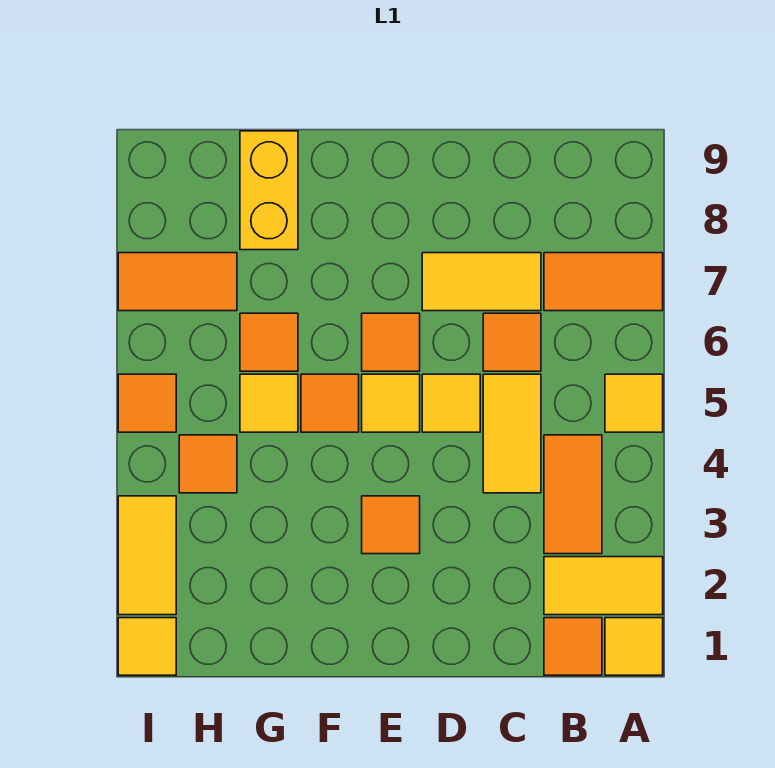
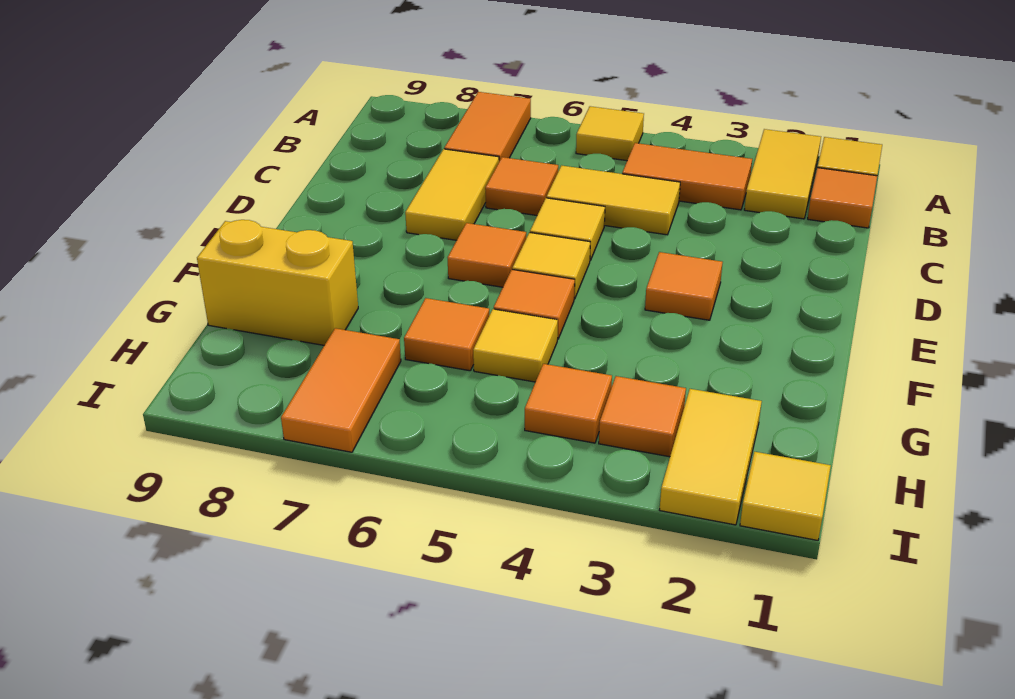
yellow tile I2:I3 level 1 -> yellow tile H2:I2 level 1
orange tile I5 level 1 -> orange tile H3 level 1

